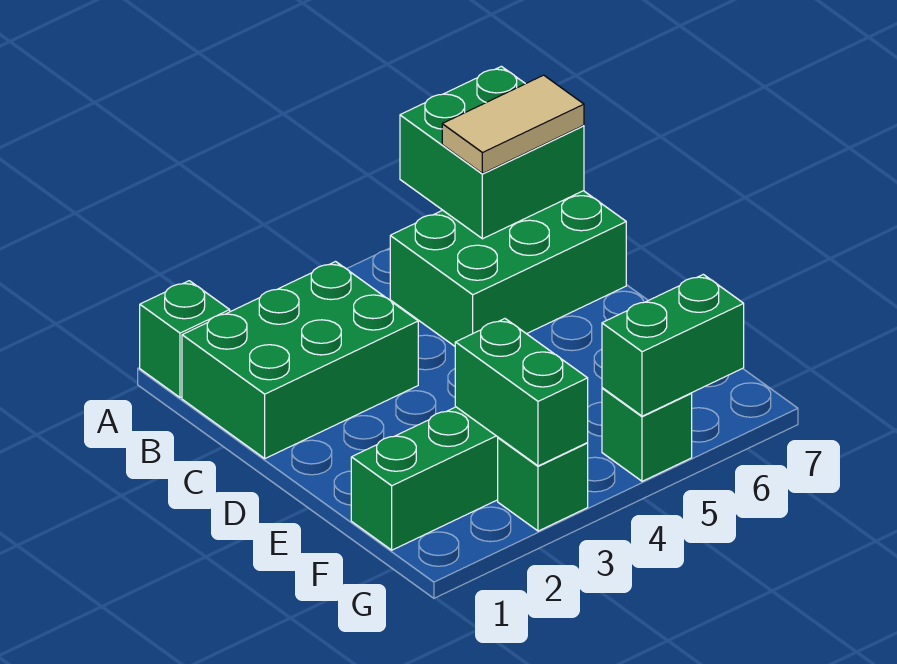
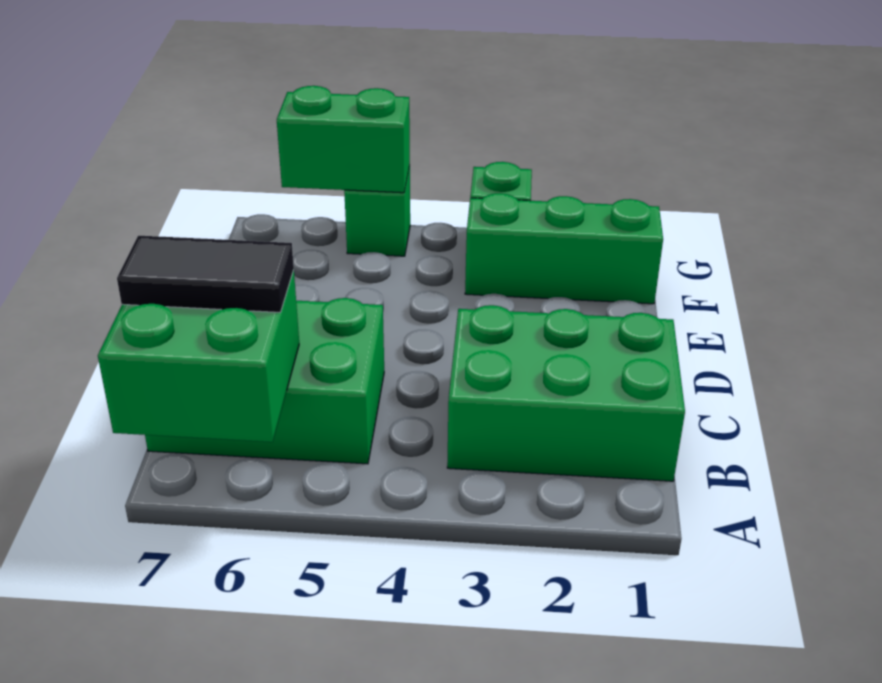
green brick A1 level 1 -> none
tan tile B6:B7 level 3 -> black tile B6:B7 level 3
green brick F3:G3 level 2 -> none

